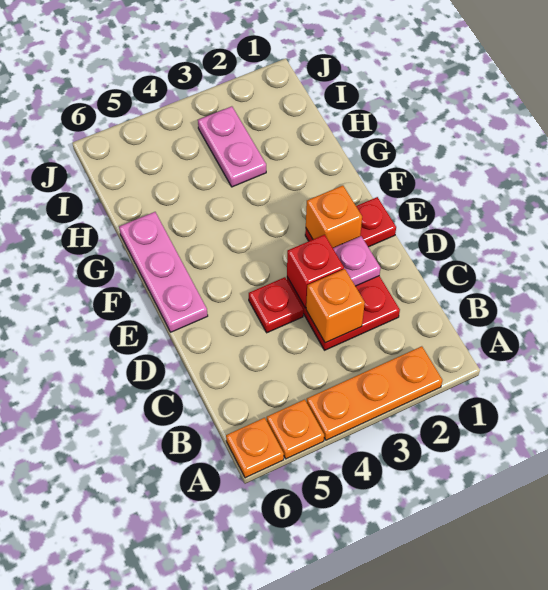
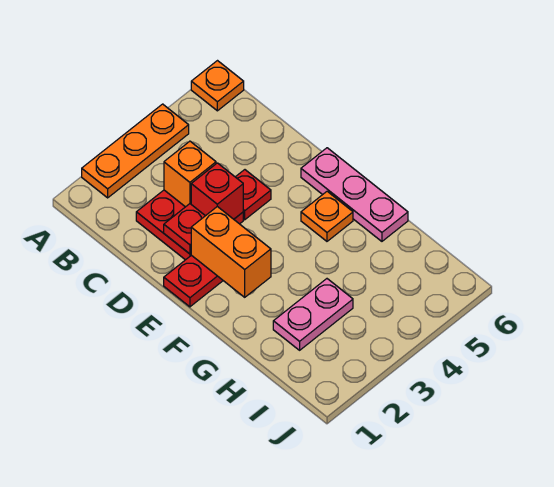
orange plate A5 level 1 -> orange plate F5 level 1
pink plate D2 level 2 -> red plate D2 level 2
orange brick E2 level 2 -> orange brick E2:F2 level 2
pink plate H3:I3 level 1 -> pink plate H2:H3 level 1

